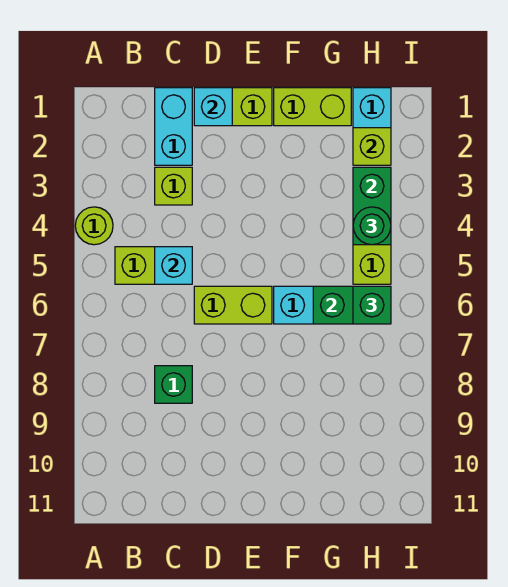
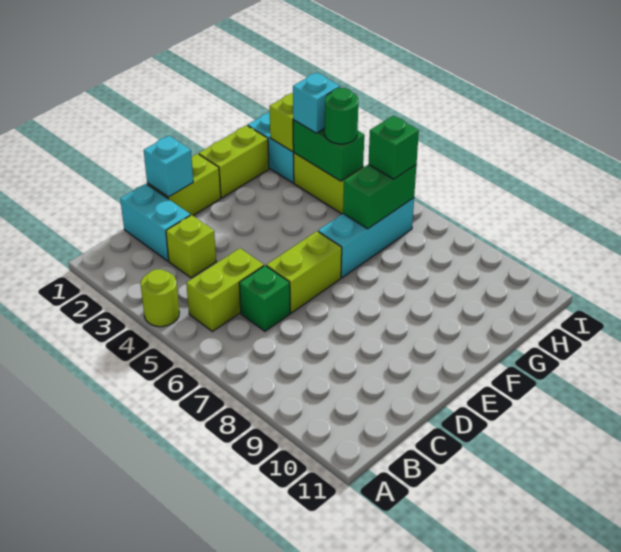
cyan brick C5 level 2 -> cyan brick H3 level 3
green brick C8 level 1 -> green brick C6 level 1

